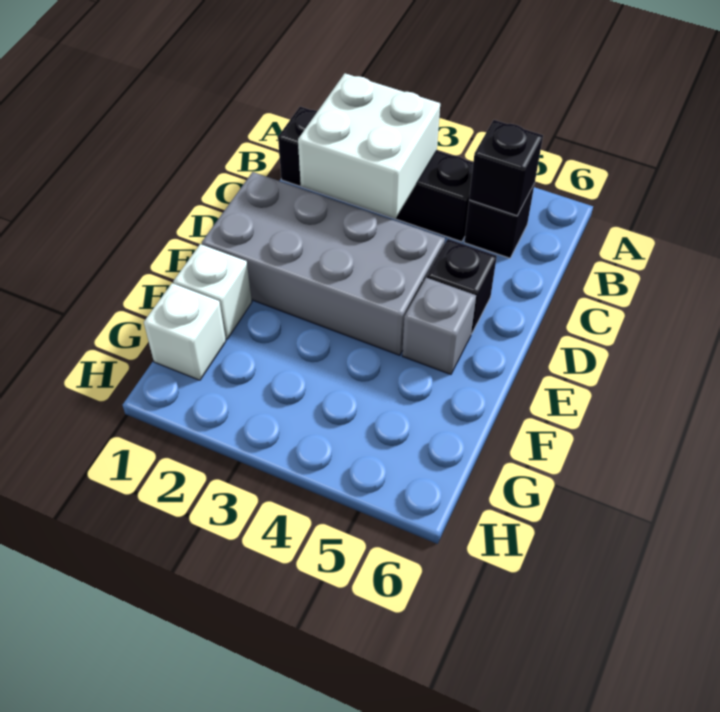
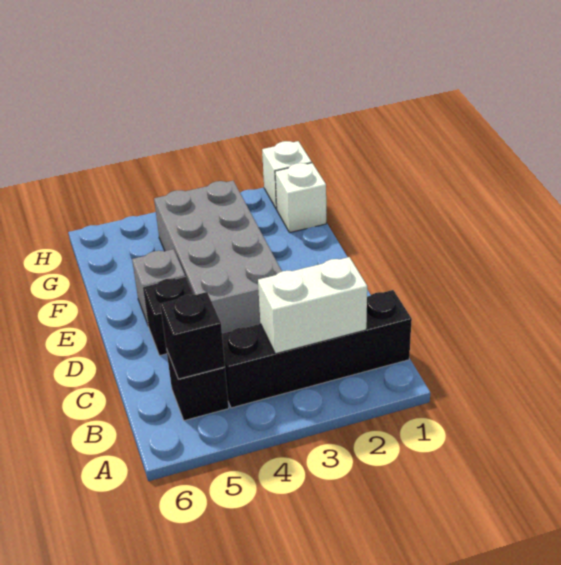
white brick B2:C3 level 2 -> white brick B2:B3 level 2
grey brick D1:E4 level 1 -> grey brick D3:G4 level 1
white brick F1 level 1 -> white brick H1 level 1

